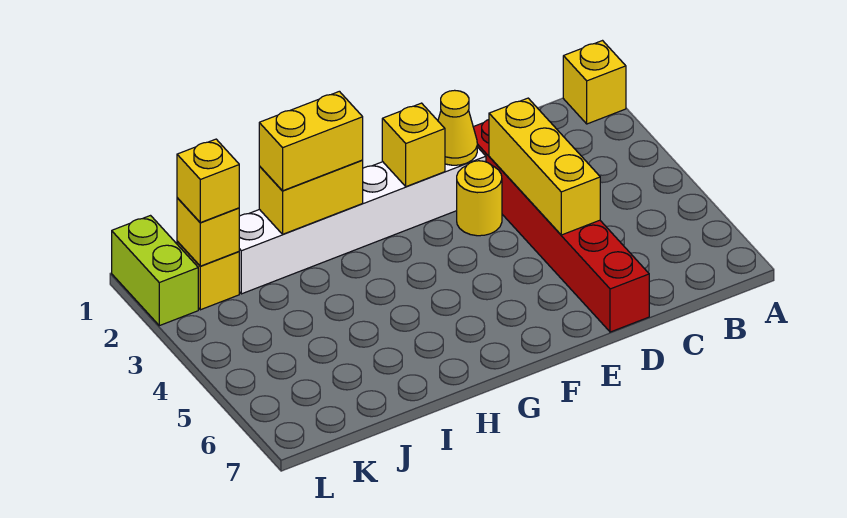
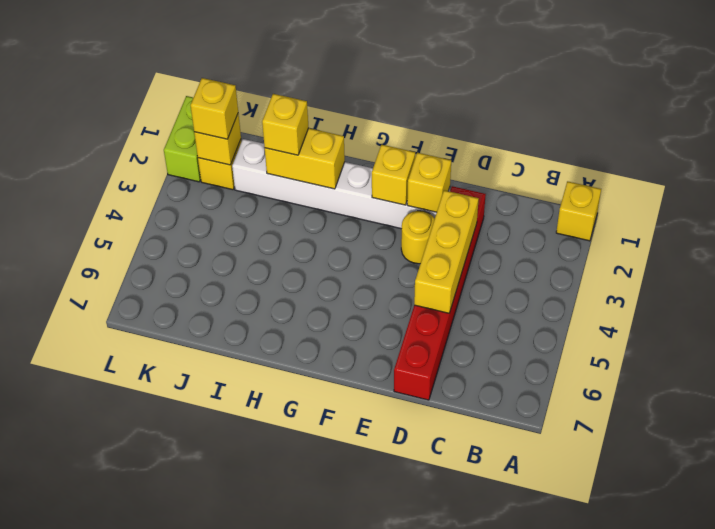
yellow cone E2 level 2 -> yellow brick E2 level 2
yellow brick H2:I2 level 3 -> yellow brick I2 level 3

